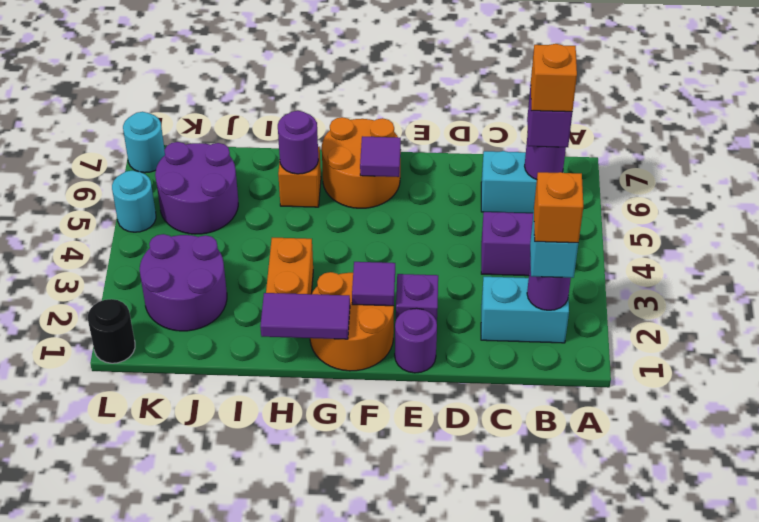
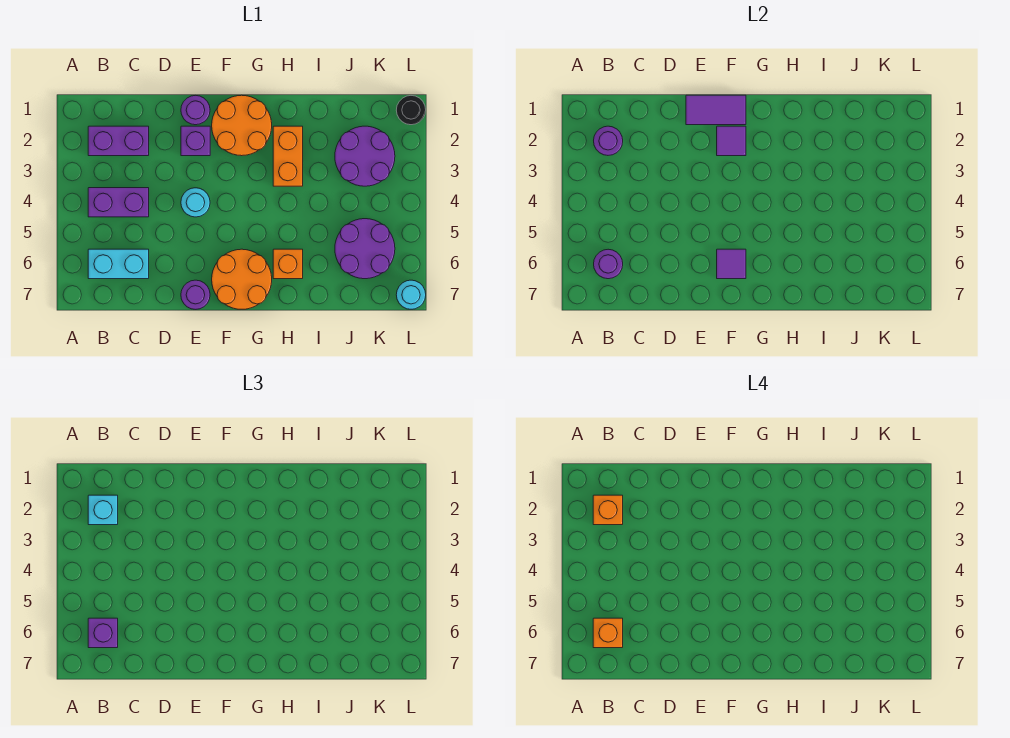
cyan brick B2:C2 level 1 -> purple brick B2:C2 level 1
purple tile G1:H1 level 2 -> purple tile E1:F1 level 2
purple round brick H6 level 2 -> purple round brick E7 level 1
cyan round brick L5 level 1 -> cyan round brick E4 level 1

